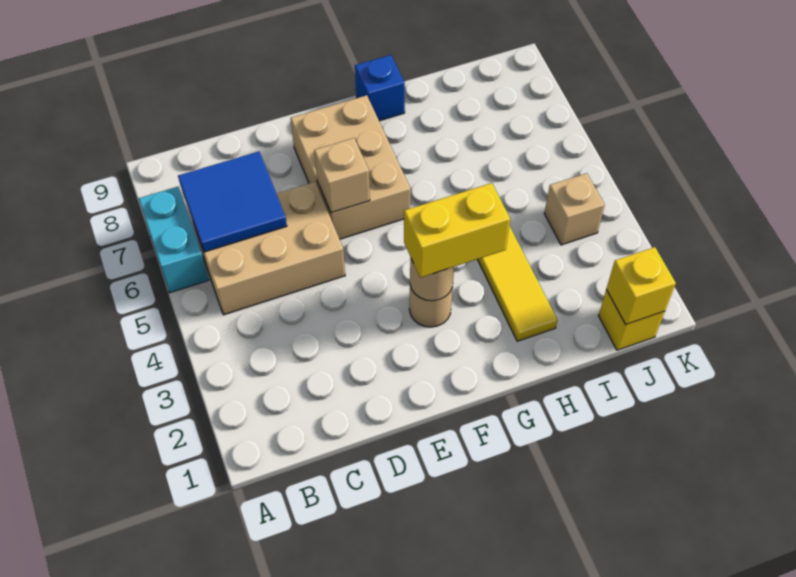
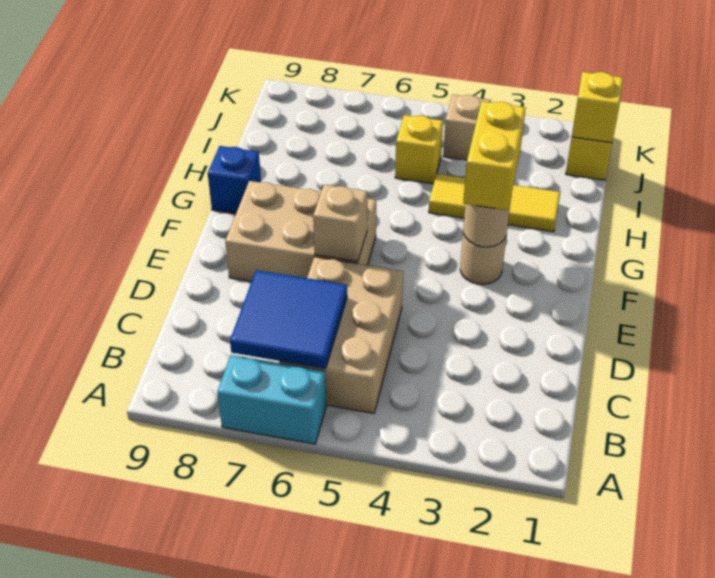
none -> yellow brick I5 level 1

